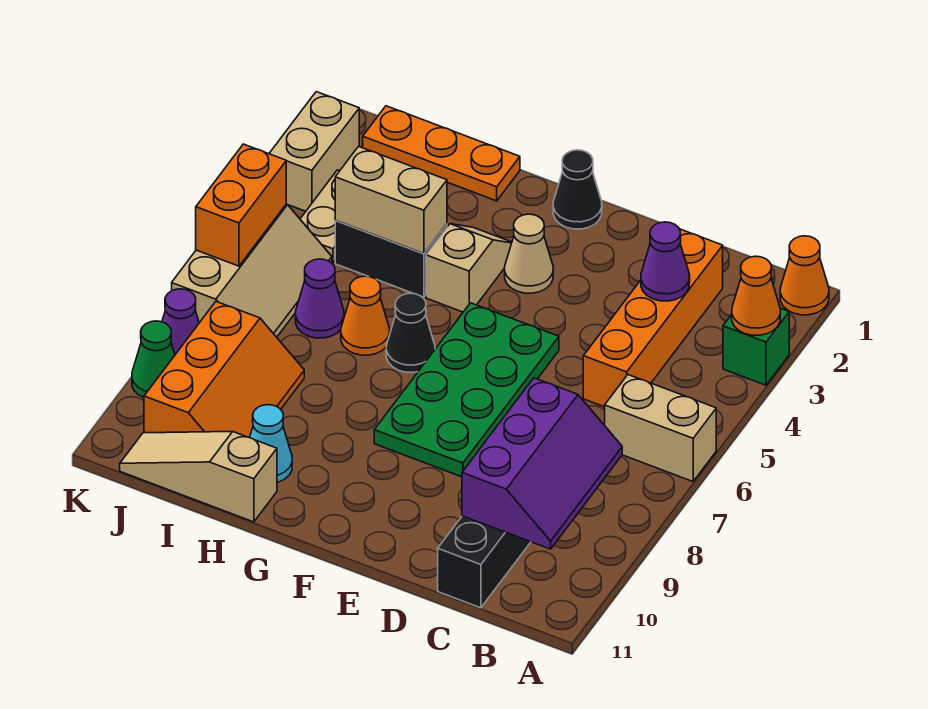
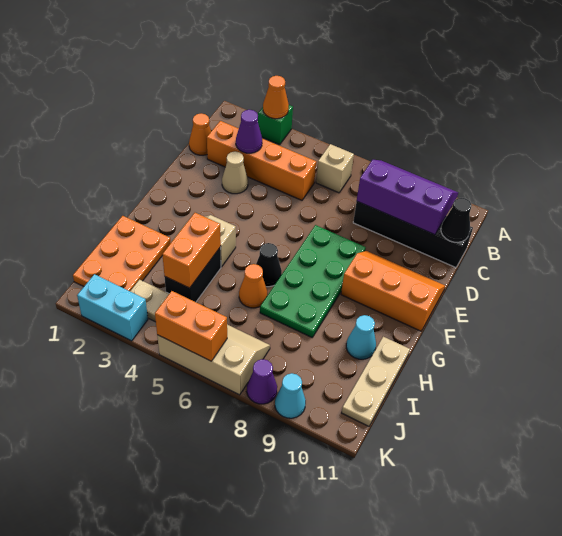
orange cone A1 level 1 -> orange cone C1 level 1
tan brick A6:B6 level 1 -> tan brick B6 level 1
green plate E5:F8 level 1 -> green plate E7:H8 level 1
black cone F1 level 1 -> black cone C11 level 2
tan cone F3 level 1 -> tan cone D3 level 1
orange plate H1:J1 level 1 -> orange plate H1:J2 level 1
tan brick H4:I4 level 2 -> orange brick H4:I4 level 2
tan slope H11:J11 level 1 top H -> tan plate H11:J11 level 1
purple cone I6 level 1 -> none
orange slope I8:J10 level 1 top J -> orange slope E9:F11 level 1 top F
tan brick K2:K3 level 1 -> cyan brick K2:K3 level 1
green cone K9 level 1 -> cyan cone K9 level 1

